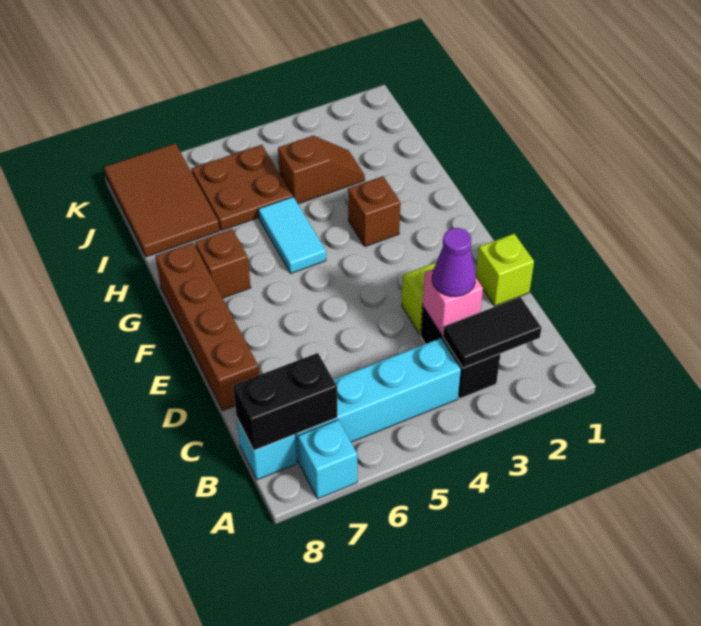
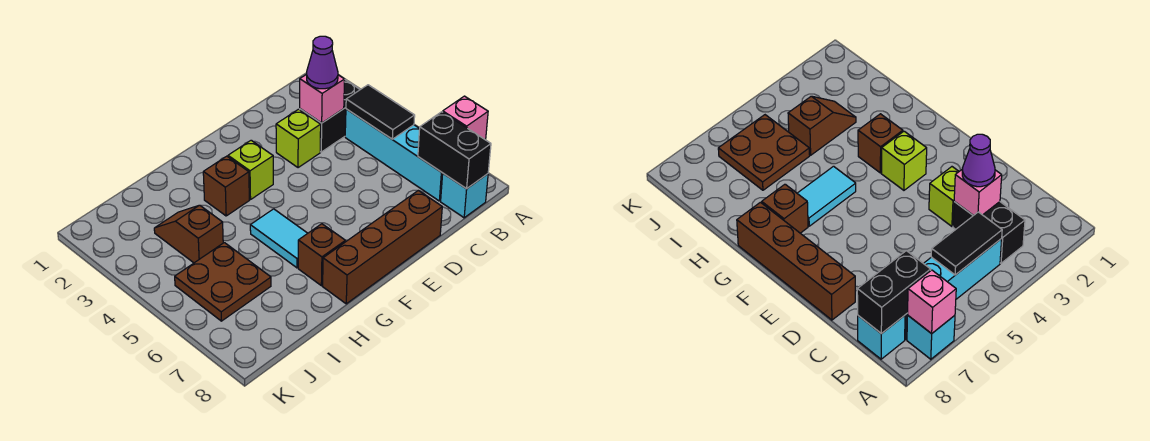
none -> pink brick A7 level 2
black tile B2:B3 level 2 -> black tile B4:B5 level 2
lime brick D1 level 1 -> lime brick F3 level 1
cyan tile G5:H5 level 1 -> cyan tile G5:G6 level 1
brown tile I7:K8 level 1 -> none

